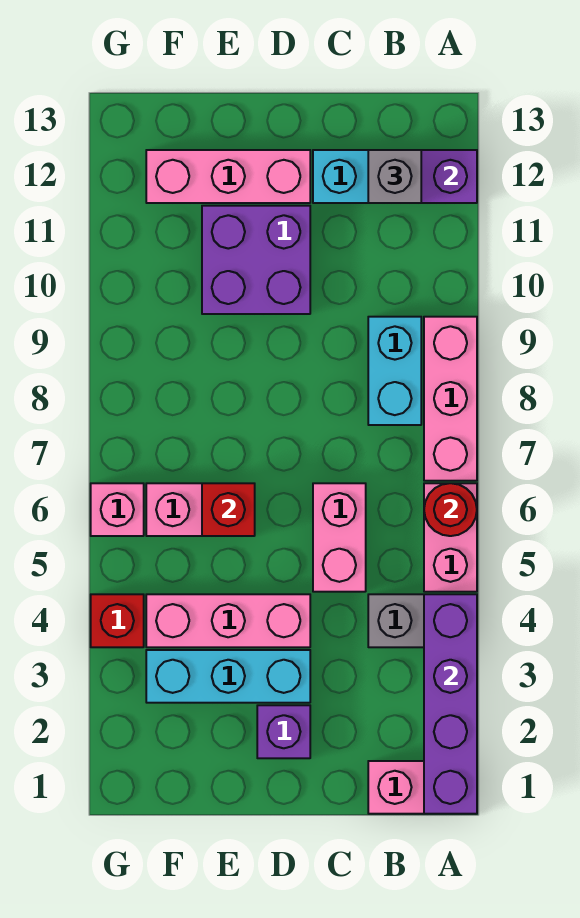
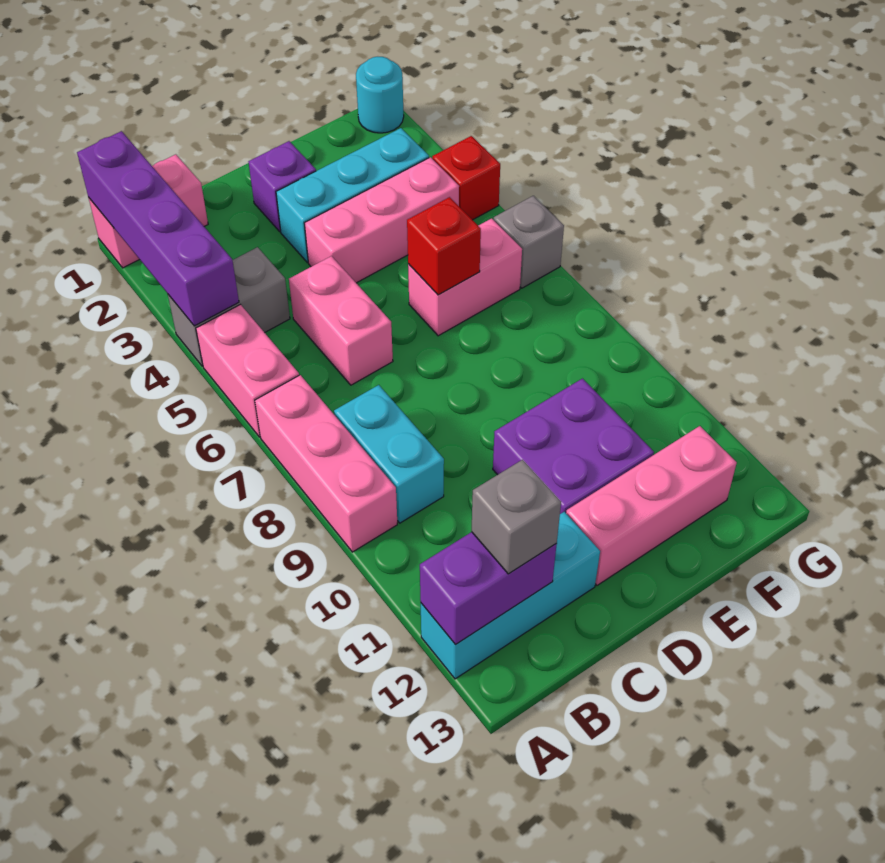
red round brick A6 level 2 -> none
none -> cyan round brick G1 level 1
pink brick G6 level 1 -> grey brick G6 level 1

